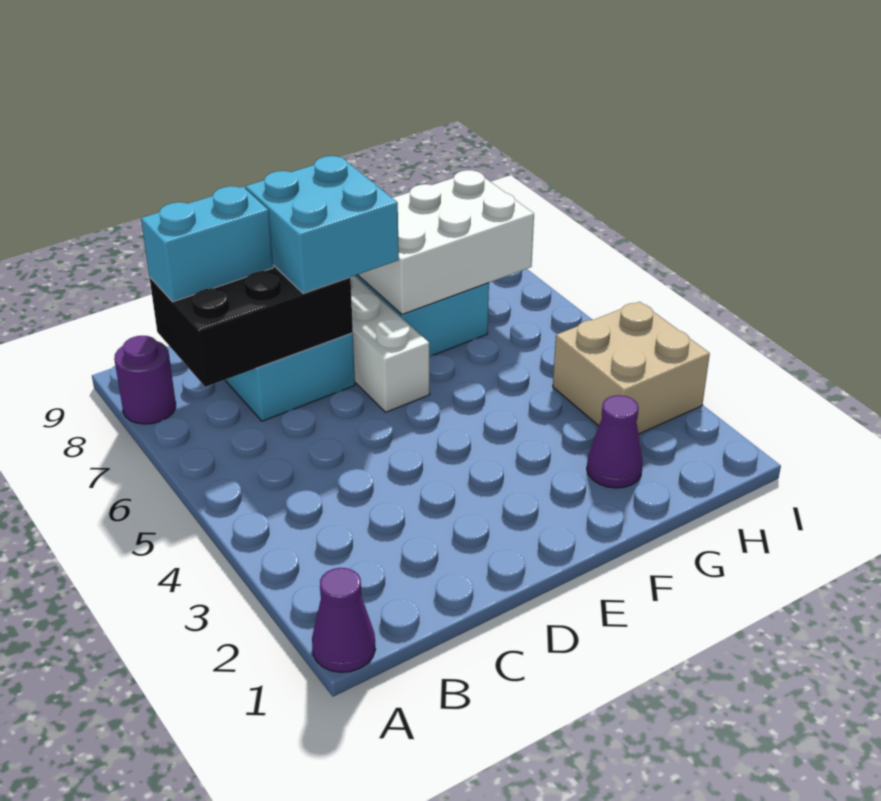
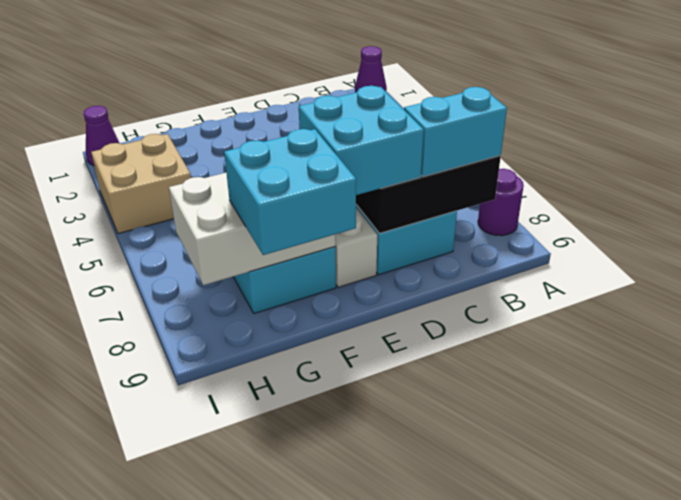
none -> cyan brick F8:G9 level 3
purple cone G2 level 1 -> purple cone I1 level 1

